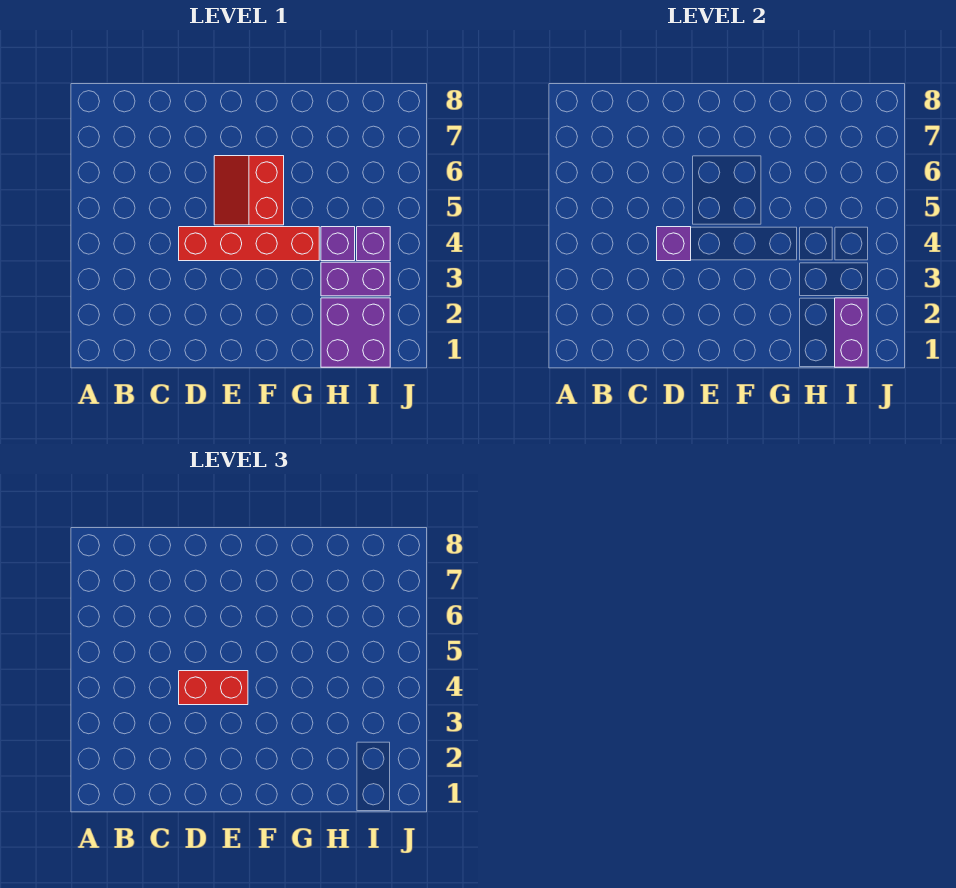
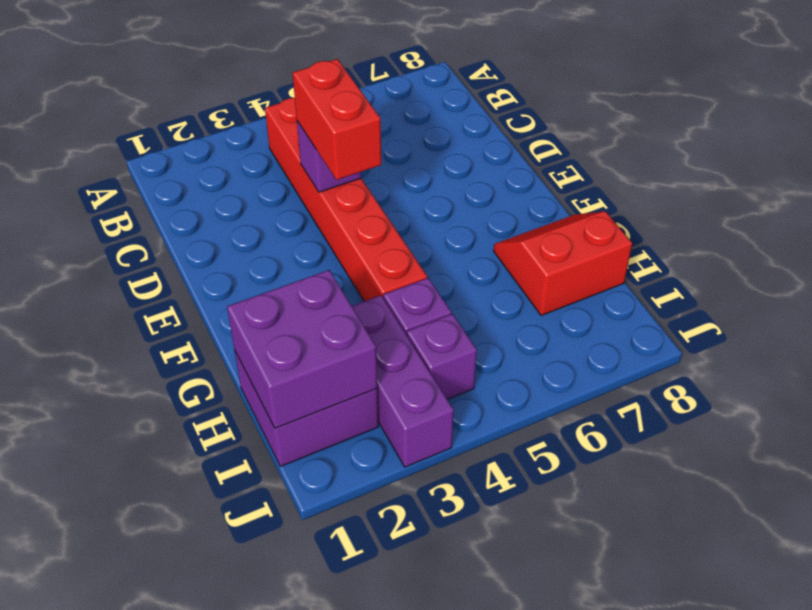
red brick D4:G4 level 1 -> red brick B4:G4 level 1
red slope E5:F6 level 1 top F -> red slope G7:H8 level 1 top H
purple brick H3:I3 level 1 -> purple brick H3:J3 level 1
purple brick I1:I2 level 2 -> purple brick H1:I2 level 2

